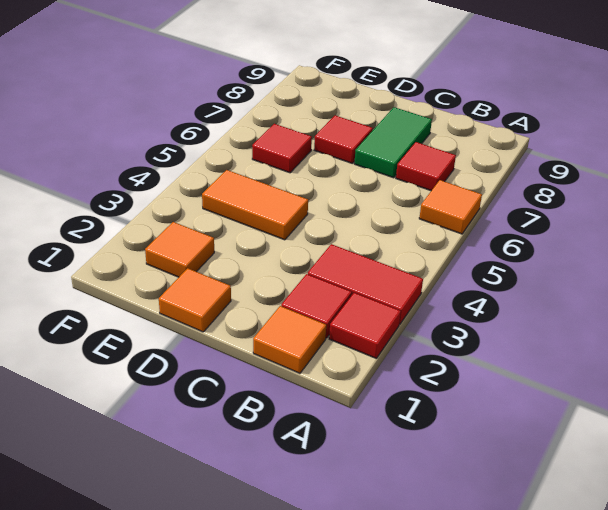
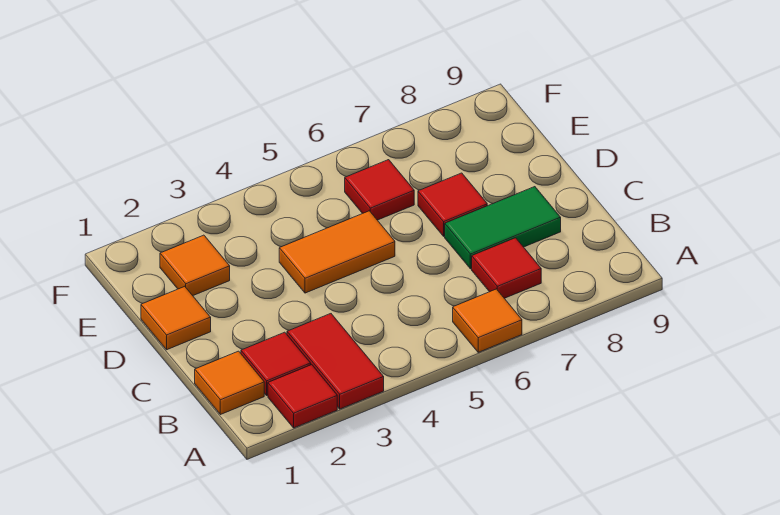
orange tile D4:E4 level 1 -> orange tile D4:D5 level 1

